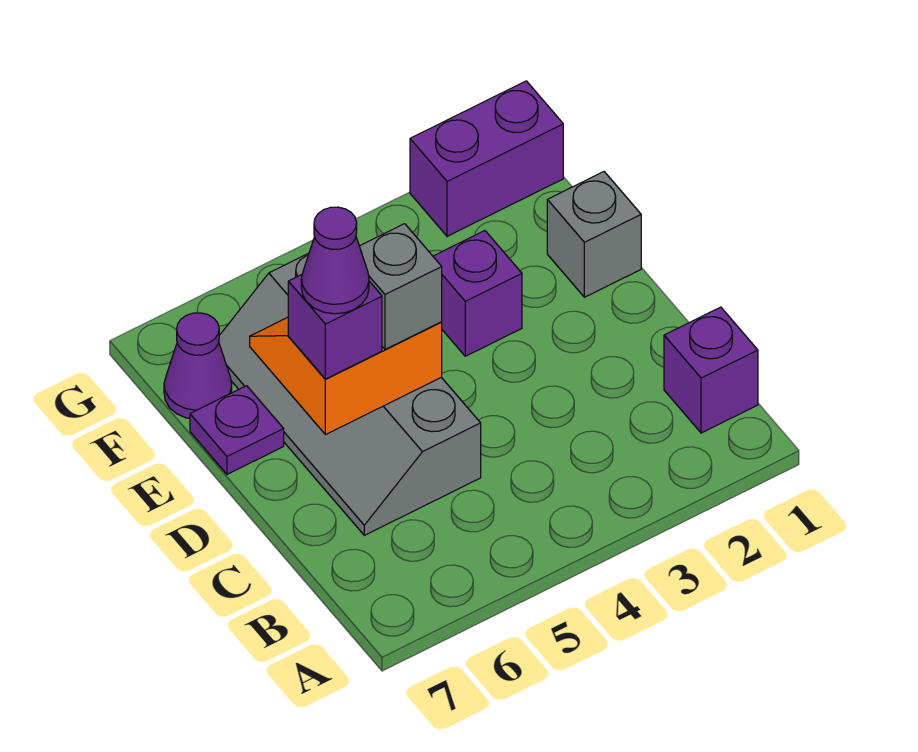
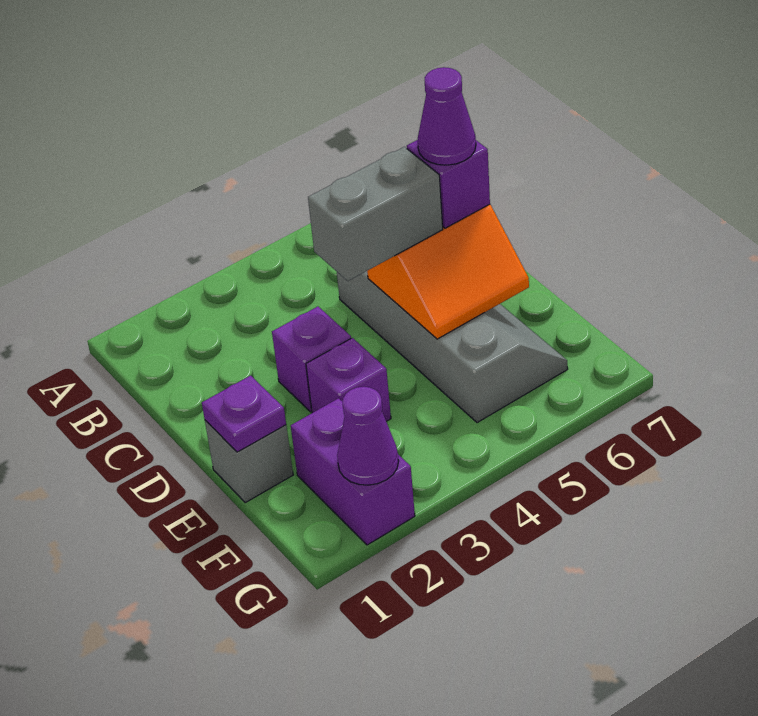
purple brick B1 level 1 -> purple brick D3 level 1
grey brick D5 level 3 -> grey brick D4:D5 level 3
purple plate E7 level 1 -> purple plate E1 level 2
purple cone F7 level 1 -> purple cone G2 level 2
purple brick G1:G2 level 1 -> purple brick F2:G2 level 1

